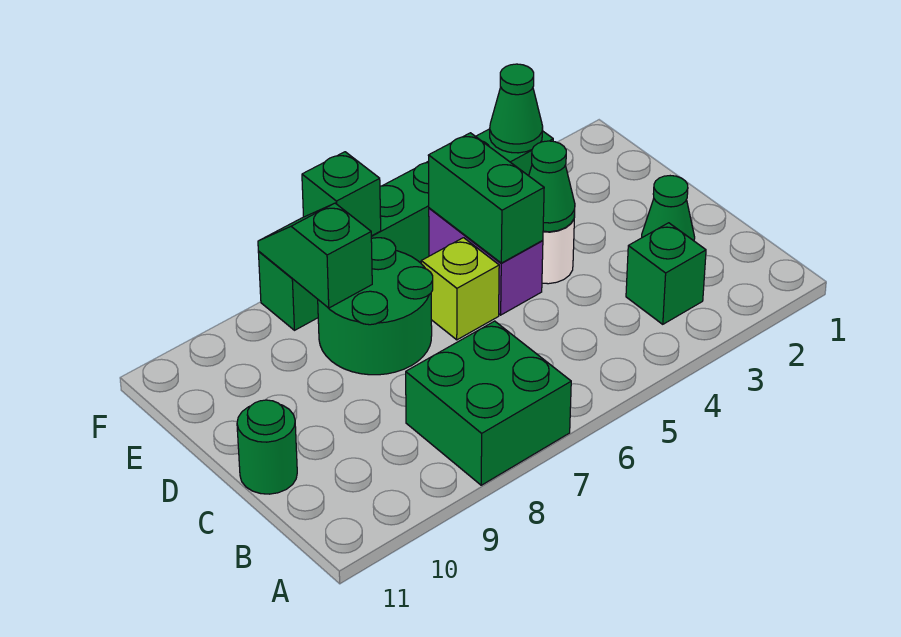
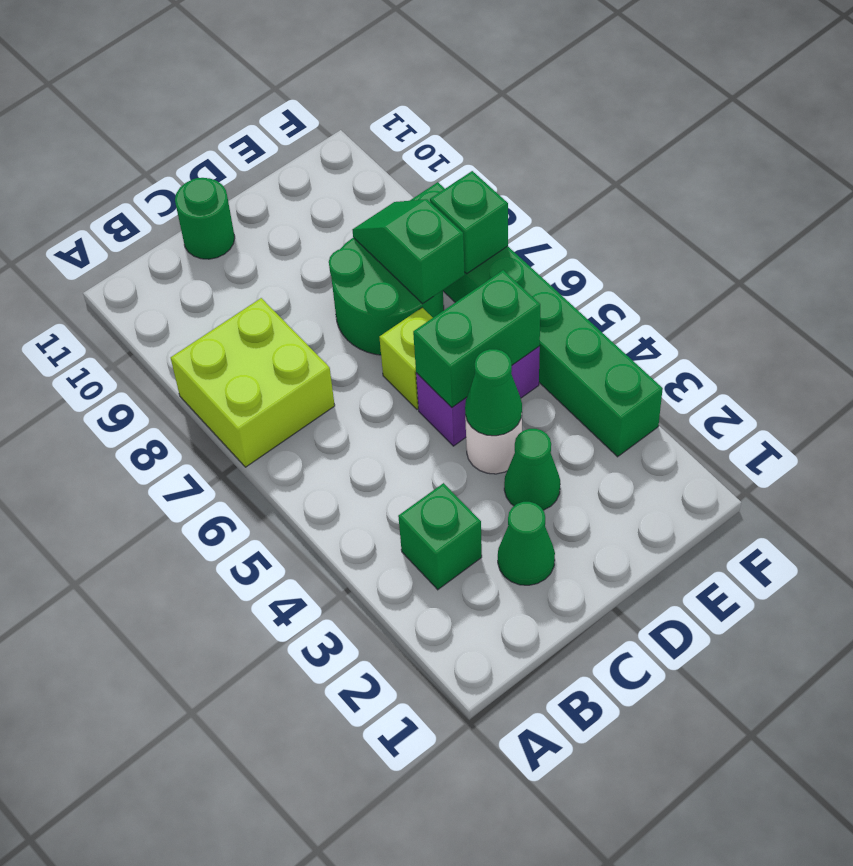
green brick A7:B8 level 1 -> lime brick A7:B8 level 1
green slope E8:F8 level 2 top E -> green slope E7:E8 level 2 top 7
green cone F3 level 2 -> green cone D3 level 1

